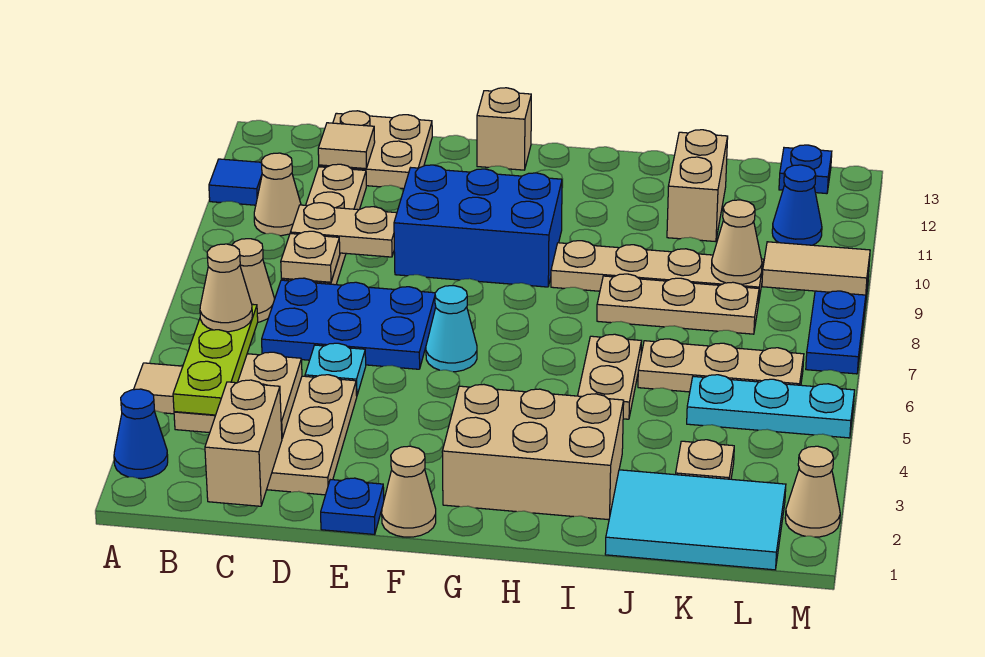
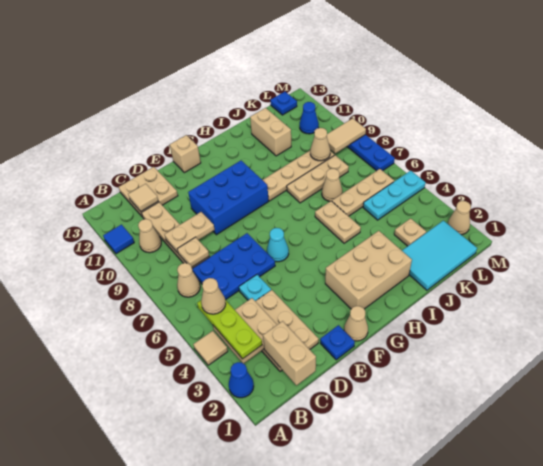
none -> tan cone J7 level 1

